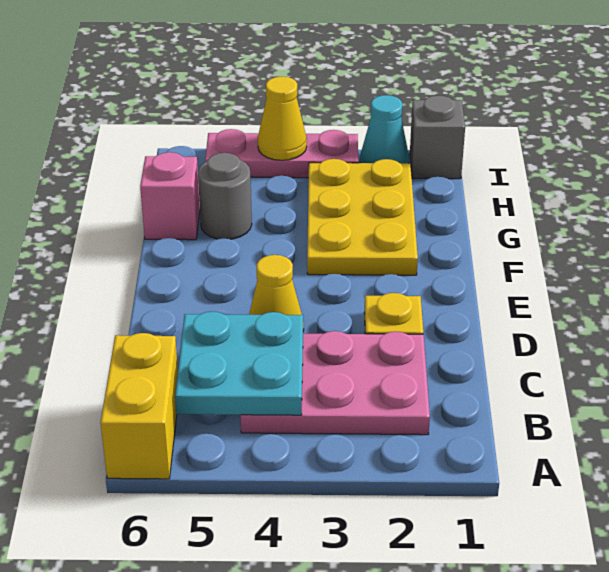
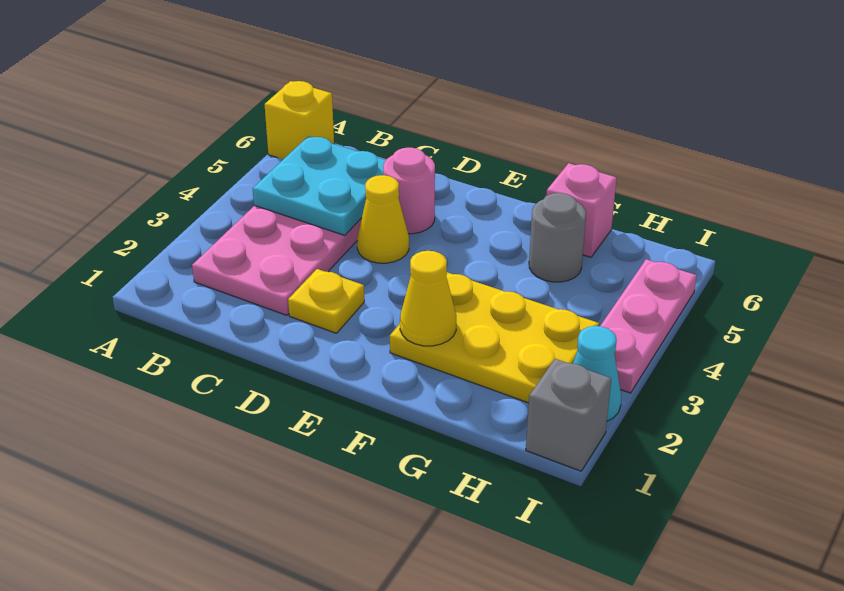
yellow brick A6:B6 level 1 -> yellow brick A6 level 1
none -> pink round brick D5 level 1
yellow cone I4 level 2 -> yellow cone F2 level 2

